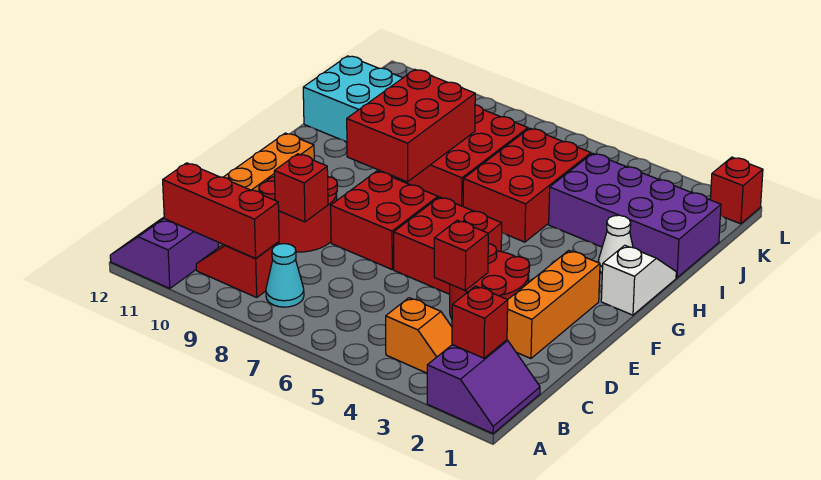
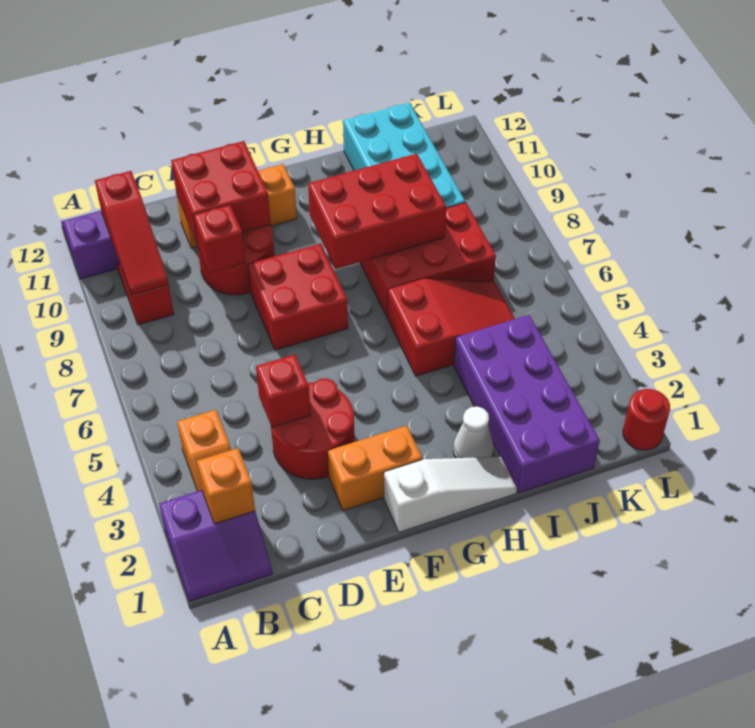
red brick B2 level 2 -> orange brick B2 level 2
cyan cone B8 level 1 -> none
red brick B9:B11 level 2 -> red slope B9:B11 level 2 top 11
orange brick D2:F2 level 1 -> orange brick E2:F2 level 1
red brick E5:F6 level 1 -> red brick D10:E11 level 2
white slope G1:H1 level 1 top G -> white slope F1:H1 level 1 top F
red brick H5:J6 level 1 -> red slope H5:J6 level 1 top H
red brick L1 level 1 -> red round brick L1 level 1

